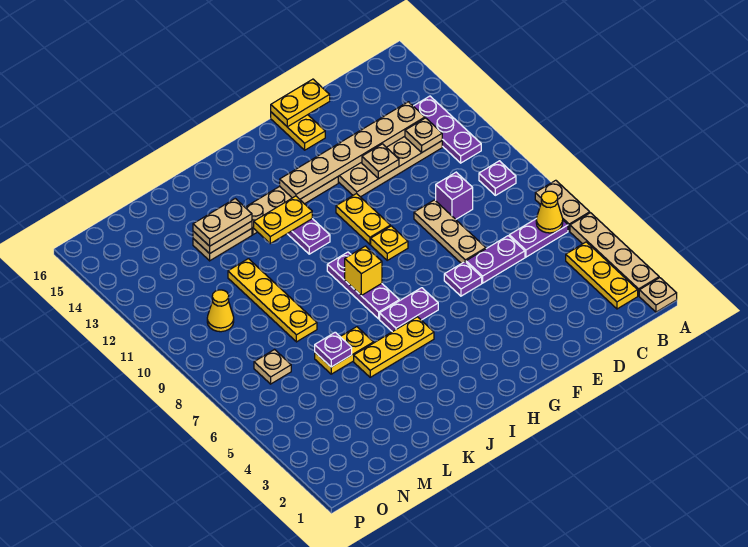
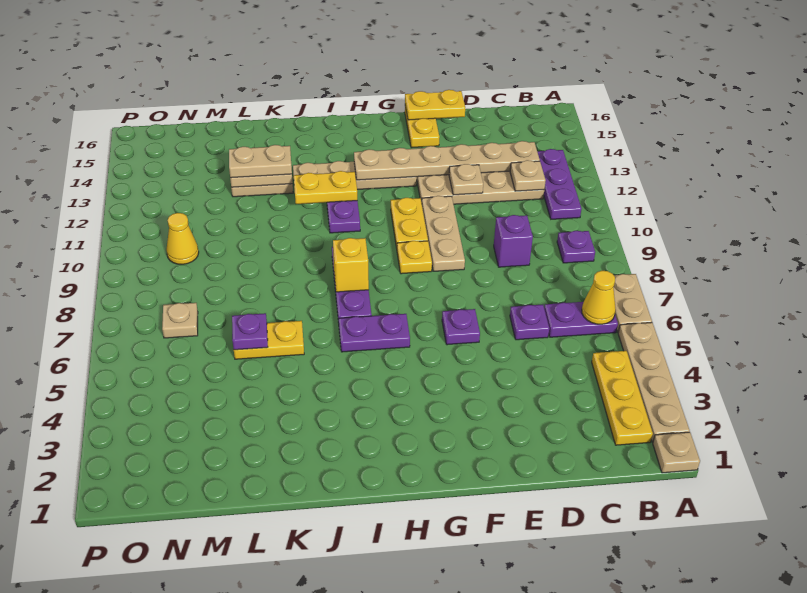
purple plate D6:E6 level 1 -> purple plate D6 level 1
tan plate E7:E9 level 1 -> tan plate F9:F11 level 1
yellow plate I5:K5 level 1 -> none
yellow plate L8:L11 level 1 -> none

